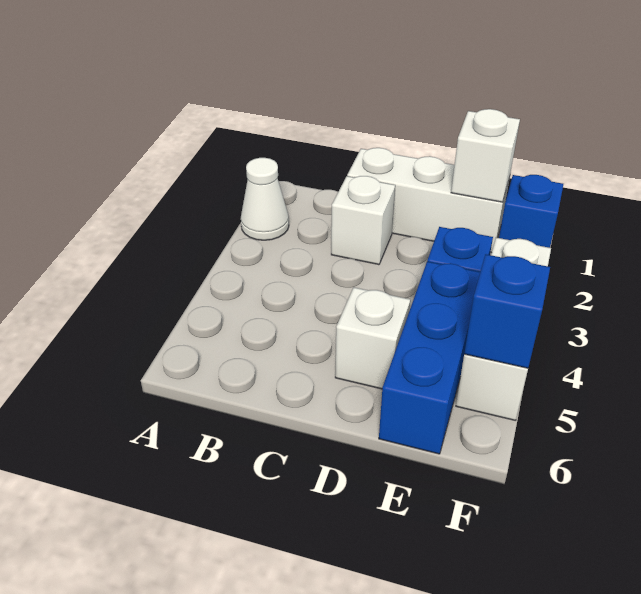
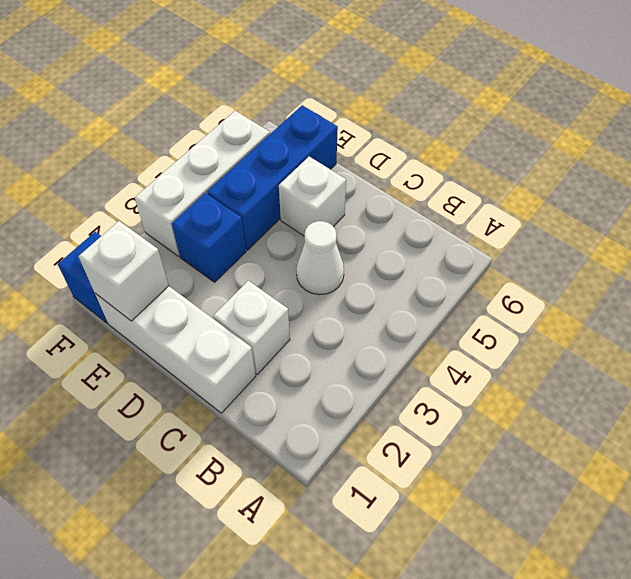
white cone A2 level 1 -> white cone C4 level 1
blue brick F5 level 2 -> none

